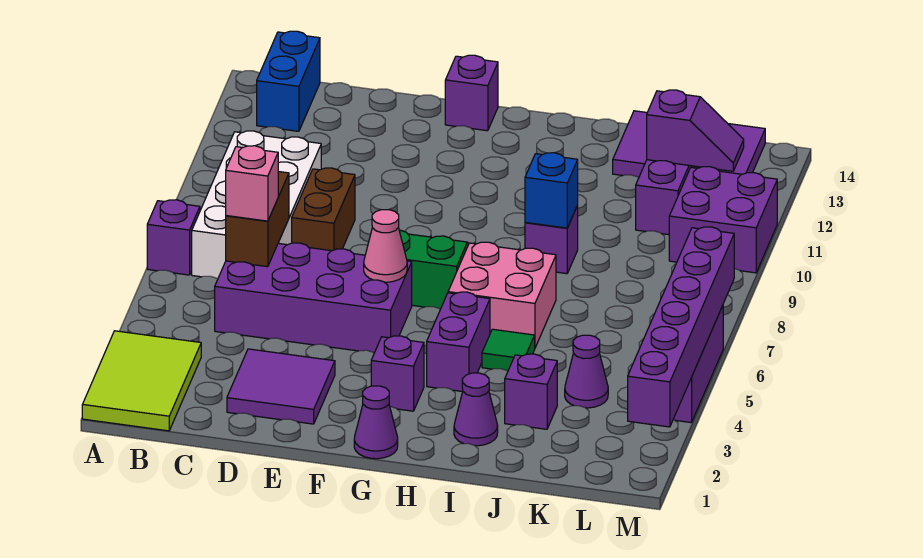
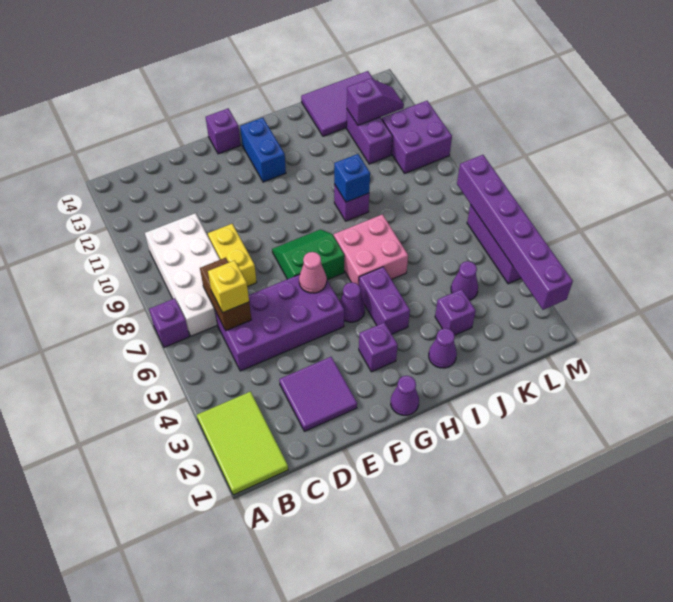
blue brick B13:B14 level 1 -> blue brick G12:G13 level 1
pink brick C6 level 3 -> yellow brick C6 level 3
brown brick D8:D9 level 1 -> yellow brick D8:D9 level 1
none -> purple cone G5 level 1
green tile I5 level 1 -> none

